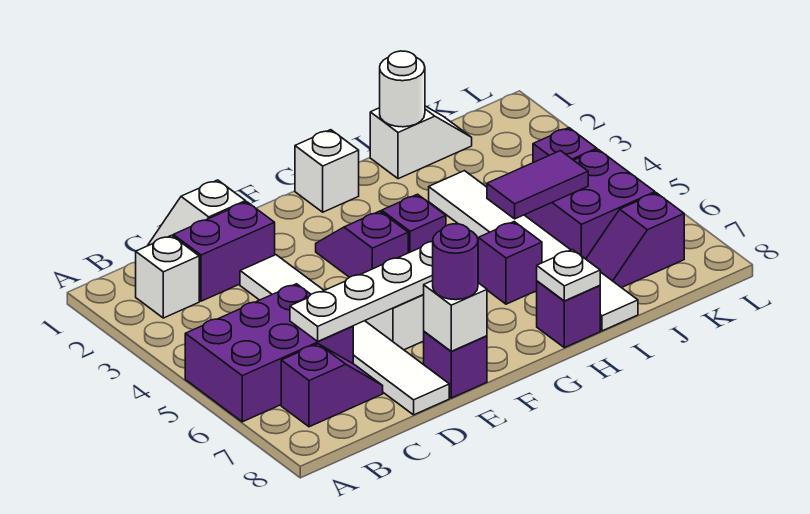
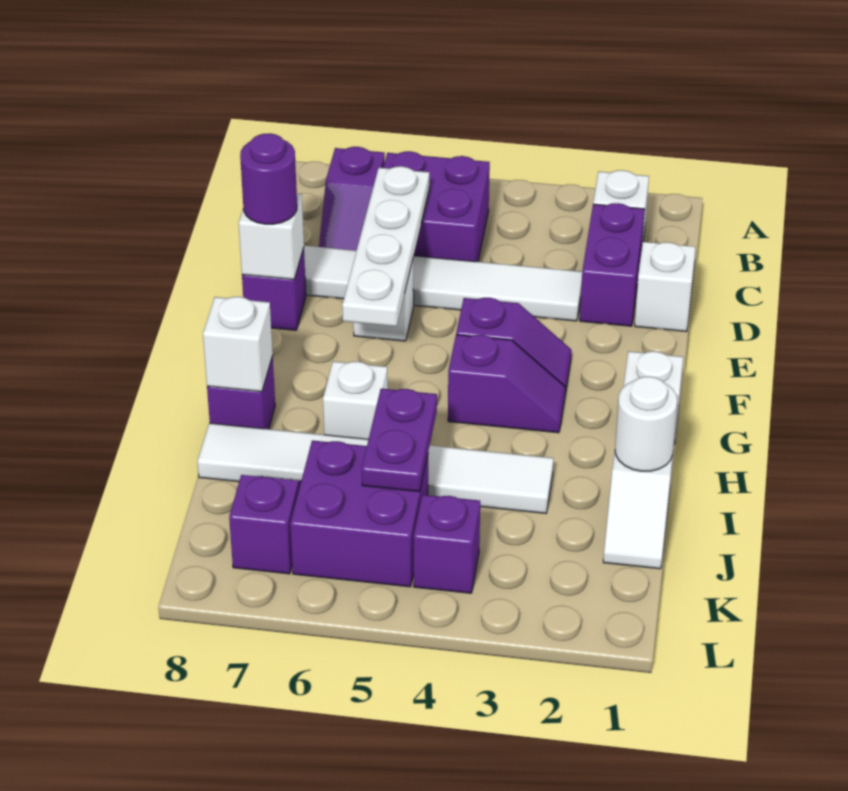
purple brick A5:C6 level 1 -> purple brick B5:C6 level 1
purple brick H6 level 1 -> white brick H6 level 1
white plate H8 level 2 -> white brick H8 level 2
purple tile I5:J5 level 2 -> purple plate I5:J5 level 2

